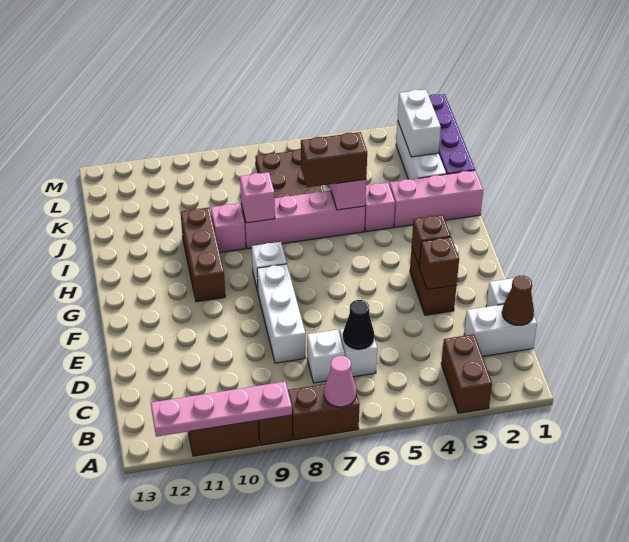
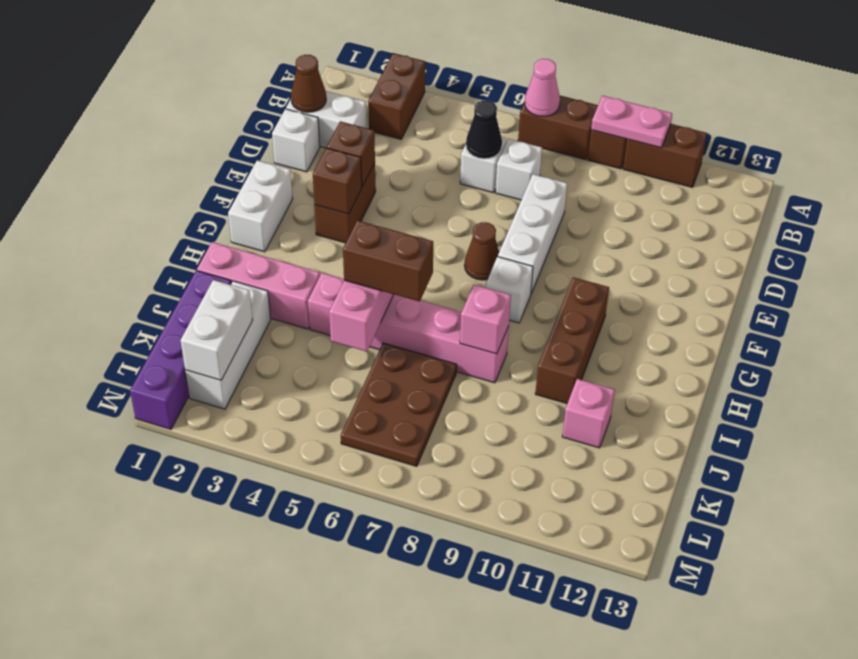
pink plate A9:A12 level 2 -> pink plate A9:A10 level 2
none -> white brick F1:G1 level 1
none -> brown cone F7 level 1
pink brick I9 level 1 -> pink brick J11 level 1

